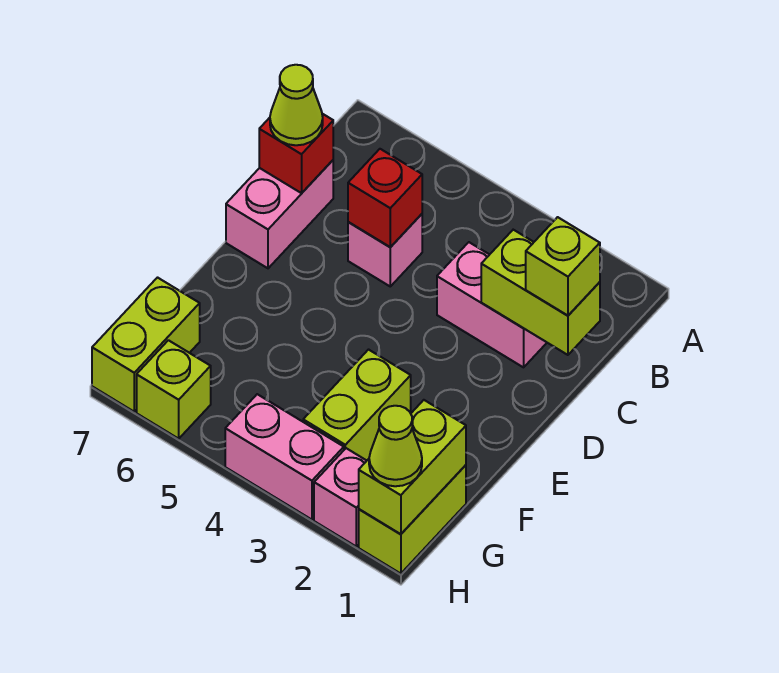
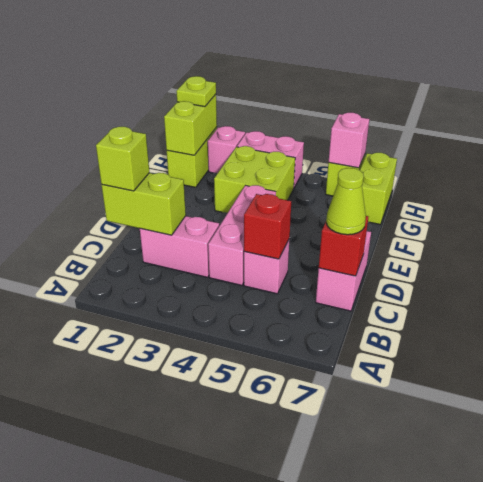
none -> pink brick C4:E4 level 1
lime brick F3:G3 level 1 -> lime brick F3:G4 level 1
lime cone H1 level 3 -> lime plate H1 level 3
none -> pink brick H6 level 2

